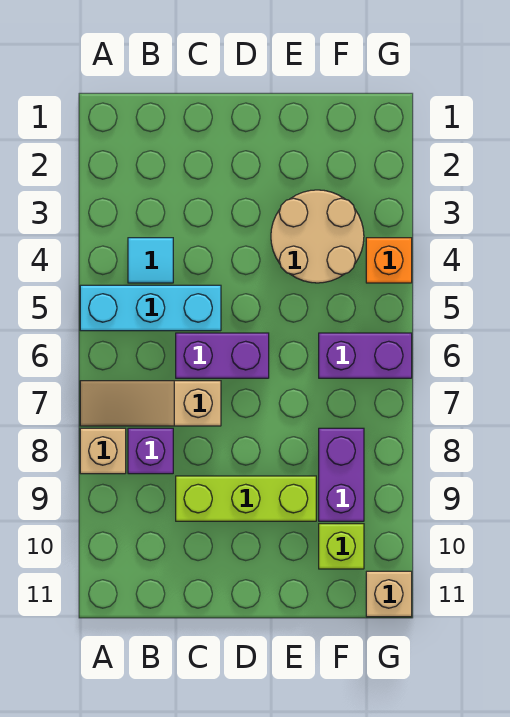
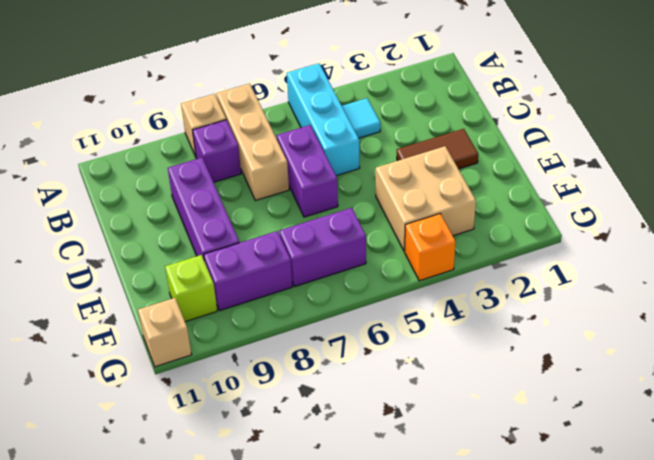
tan slope A7:C7 level 1 top C -> tan brick A7:C7 level 1
lime brick C9:E9 level 1 -> purple brick C9:E9 level 1
none -> brown tile D2:D3 level 1
tan round brick E3:F4 level 1 -> tan brick E3:F4 level 1
purple brick F6:G6 level 1 -> purple brick F6:F7 level 1

